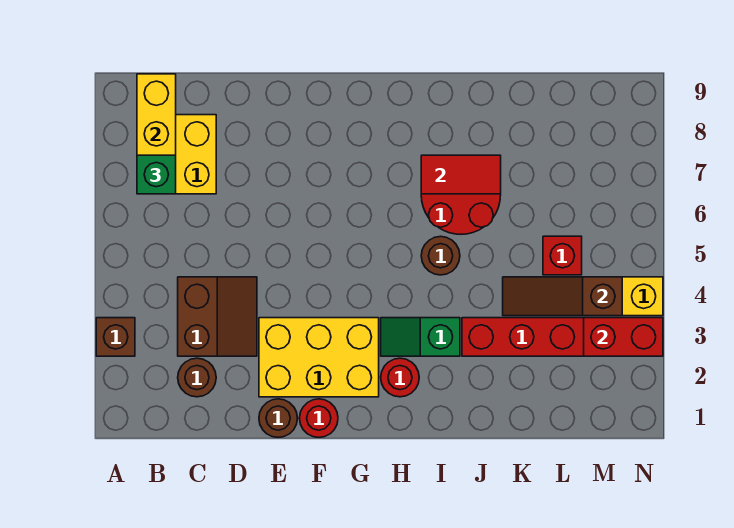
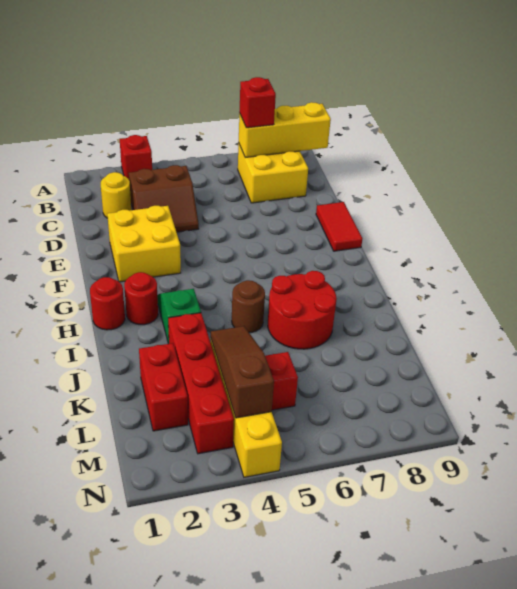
brown brick A3 level 1 -> red brick A3 level 1
green brick B7 level 3 -> red brick B7 level 3
brown round brick C2 level 1 -> yellow round brick C2 level 1
brown round brick E1 level 1 -> none
yellow brick E2:G3 level 1 -> yellow brick E2:F3 level 1
red round brick F1 level 1 -> red round brick H1 level 1
red tile I7:J7 level 2 -> red tile E9:F9 level 1
red brick M3:N3 level 2 -> red brick K2:L2 level 1

